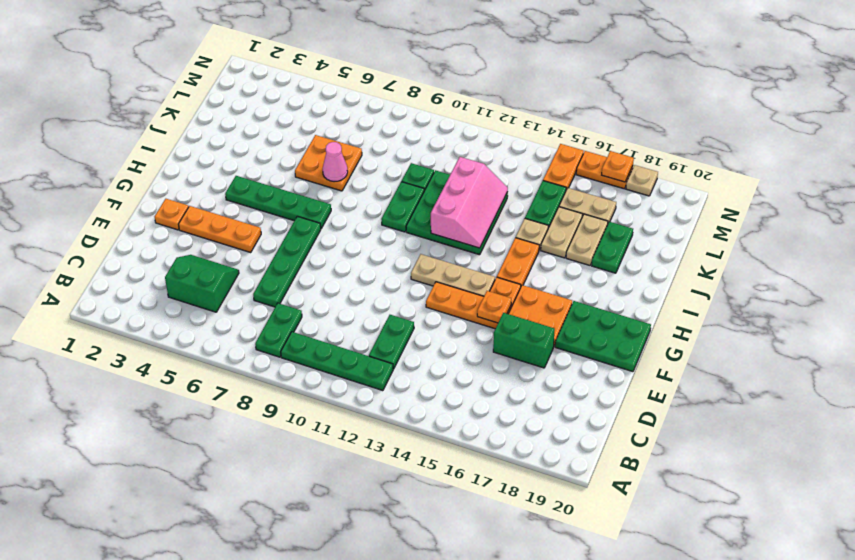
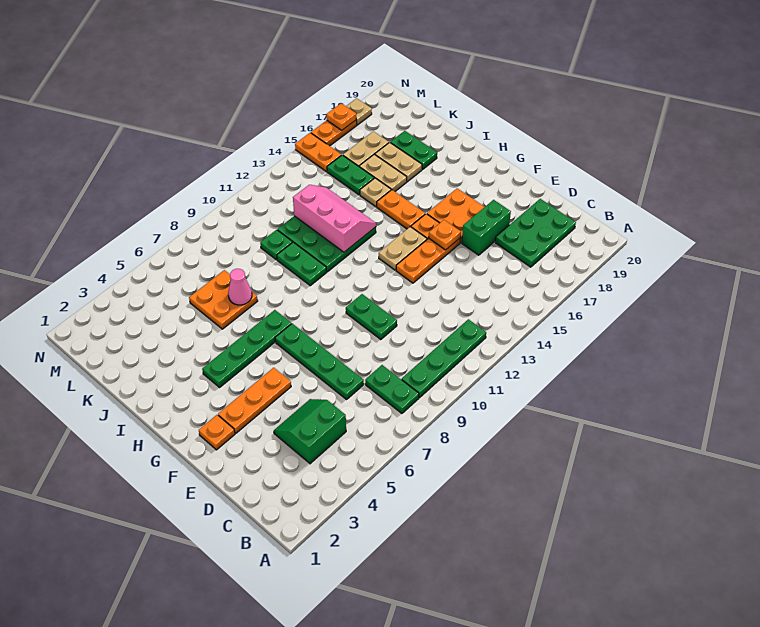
green plate C12:D12 level 1 -> green plate E10:F10 level 1
green plate F18:G20 level 1 -> green plate C17:D19 level 1
tan plate G12:G14 level 1 -> tan plate G13:G14 level 1

